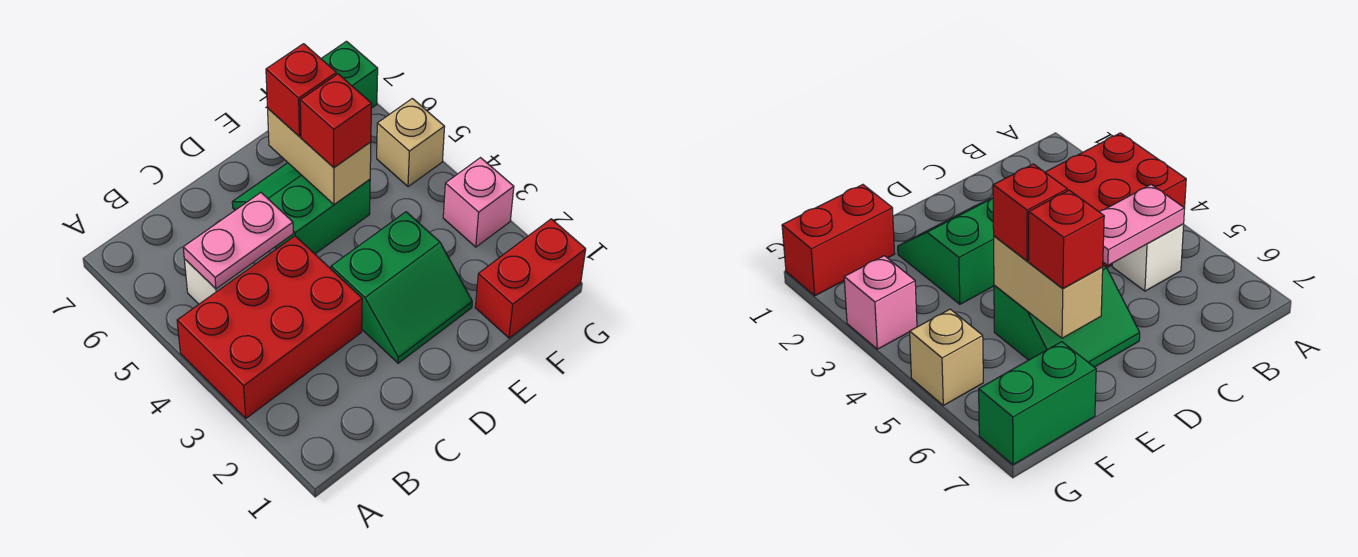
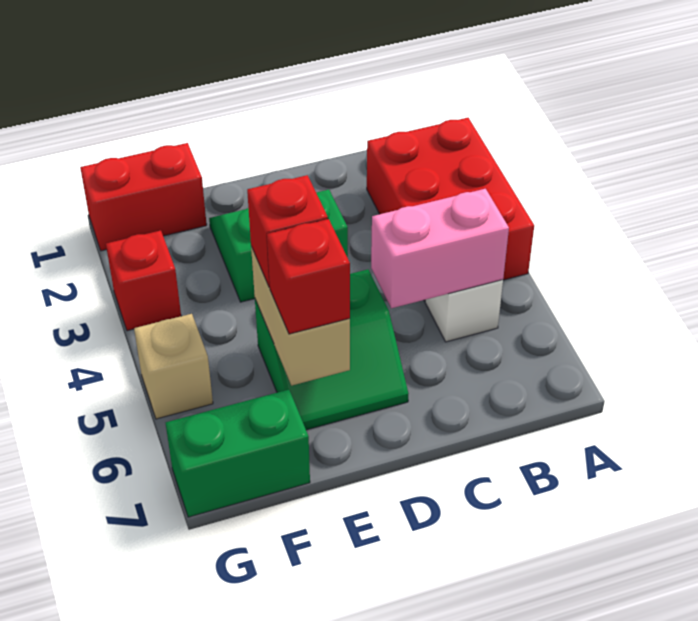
red brick A3:C4 level 1 -> red brick A2:B4 level 1
pink plate B5:C5 level 2 -> pink brick B5:C5 level 2
pink brick G3 level 1 -> red brick G3 level 1

